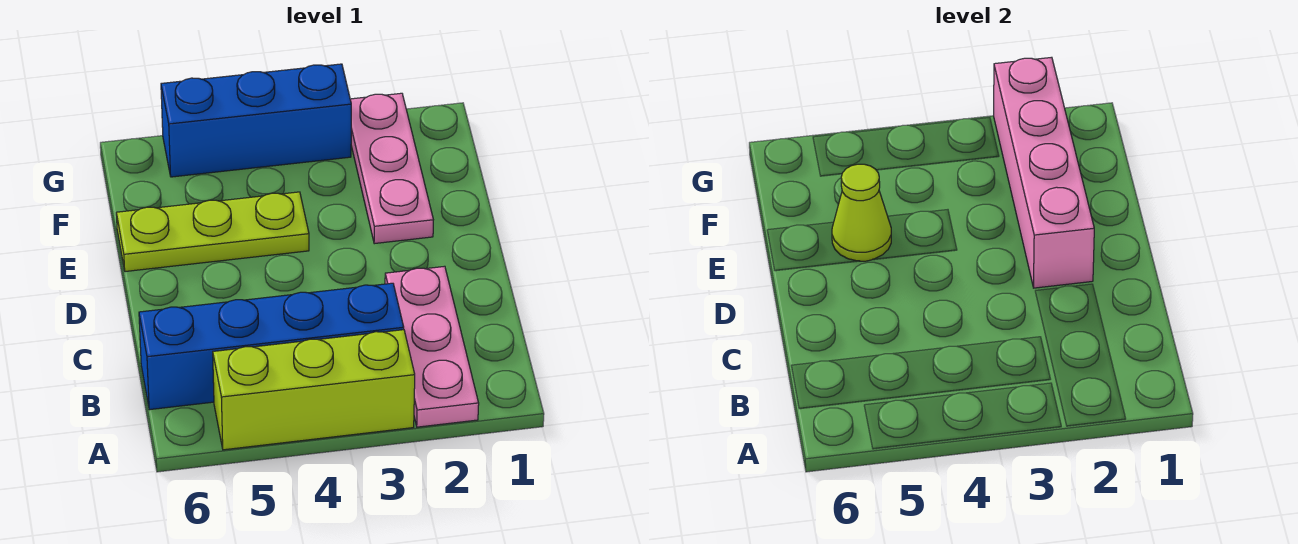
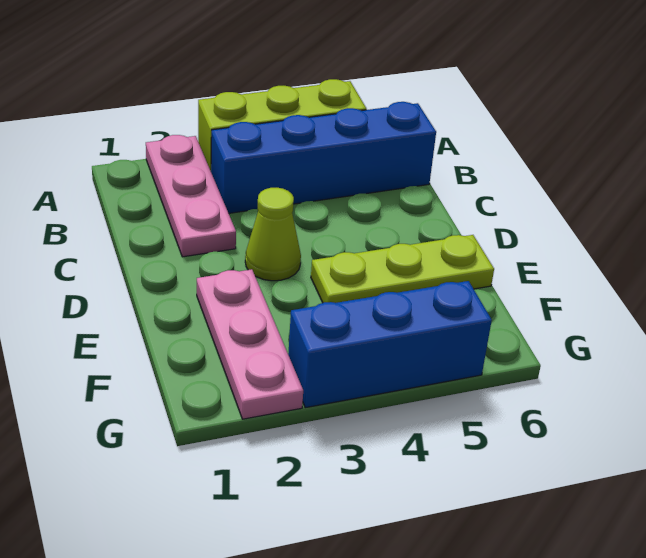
pink brick D2:G2 level 2 -> none
lime cone E5 level 2 -> lime cone D3 level 1

